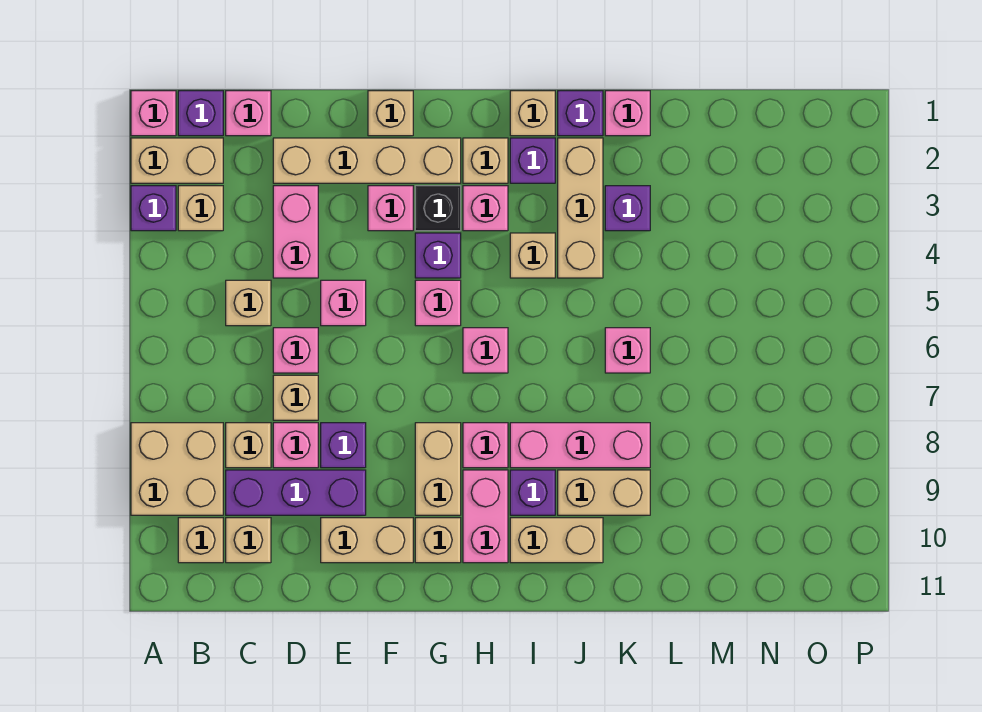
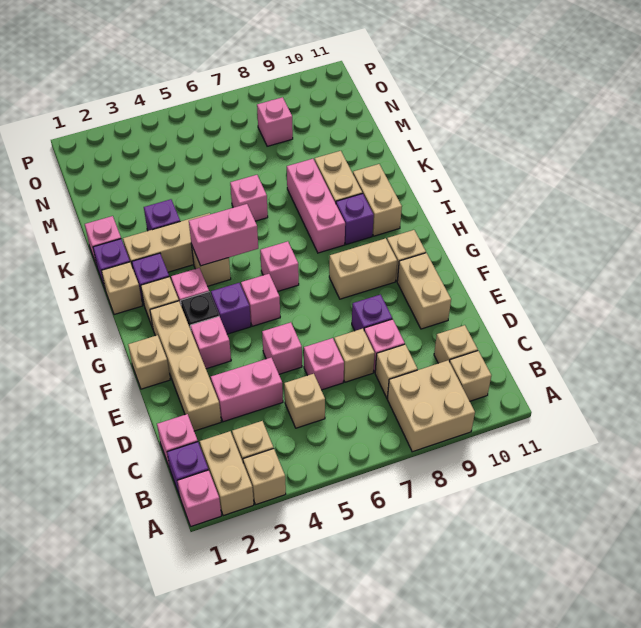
purple brick A3 level 1 -> tan brick A3 level 1
purple brick C9:E9 level 1 -> none
pink brick H8 level 1 -> pink brick N8 level 1
pink brick H9:H10 level 1 -> pink brick I4:I5 level 2

